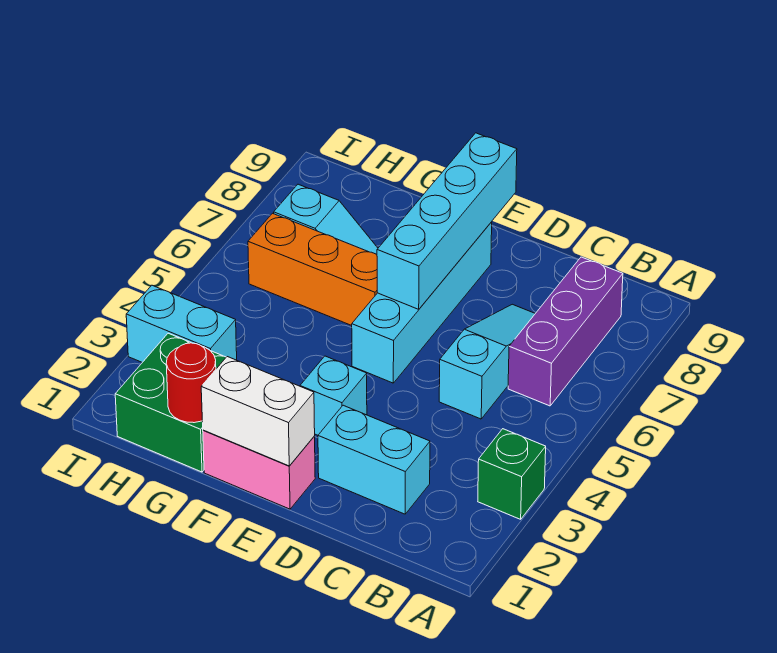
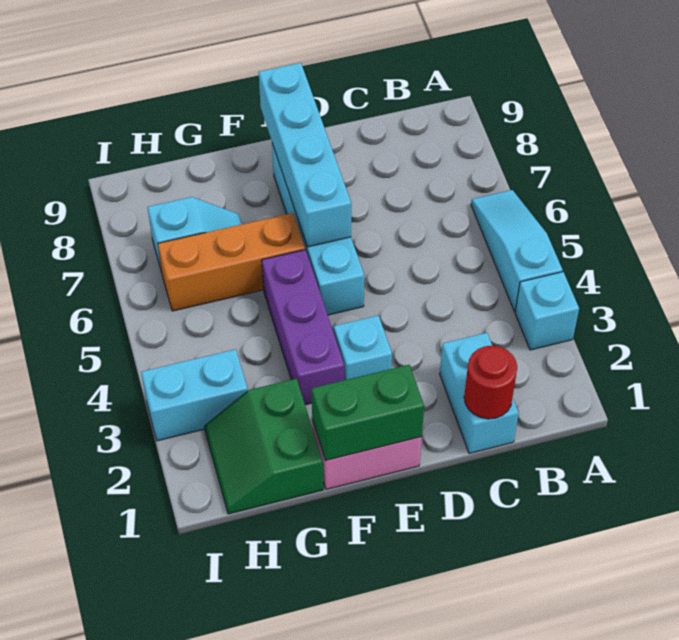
green brick A3 level 1 -> cyan brick A3 level 1
purple brick B6:B8 level 1 -> purple brick F3:F5 level 1
cyan brick C2:D2 level 1 -> cyan brick C1:C2 level 1
cyan slope C5:C7 level 1 top 5 -> cyan slope A4:A6 level 1 top 4
white brick E1:F1 level 2 -> green brick E1:F1 level 2
green brick G1:H2 level 1 -> green slope G1:H2 level 1 top G
red round brick G1 level 2 -> red round brick C1 level 2

